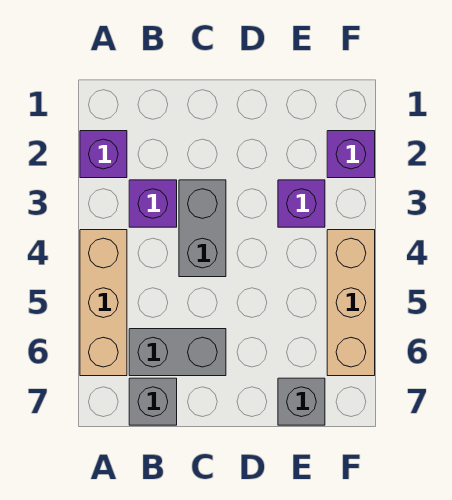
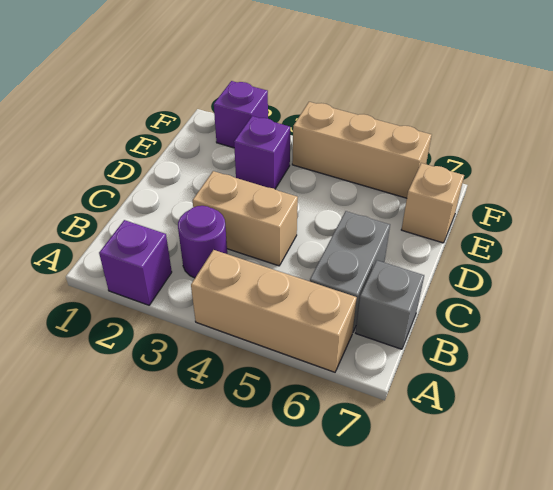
purple brick B3 level 1 -> purple round brick B3 level 1
grey brick C3:C4 level 1 -> tan brick C3:C4 level 1
grey brick E7 level 1 -> tan brick E7 level 1

